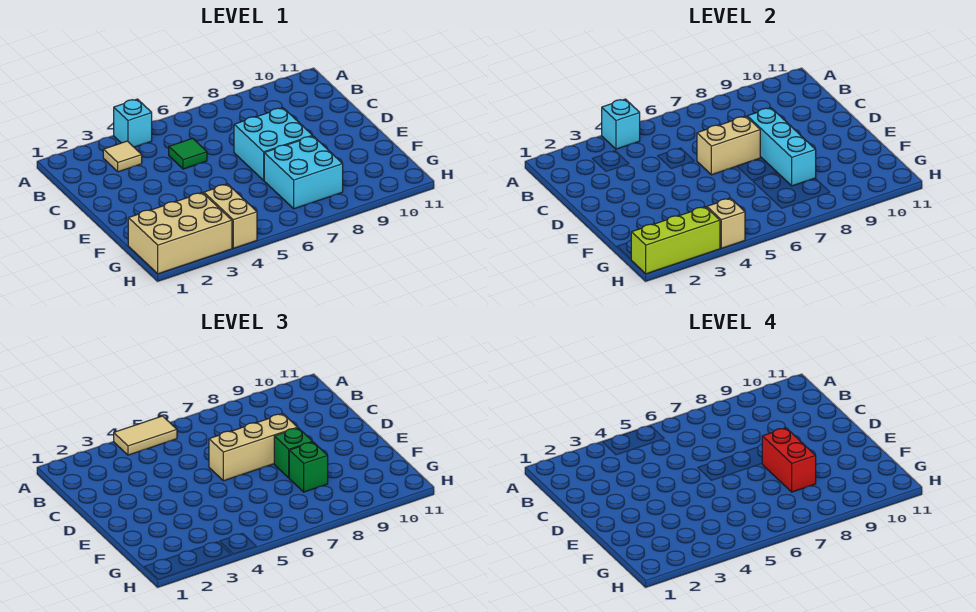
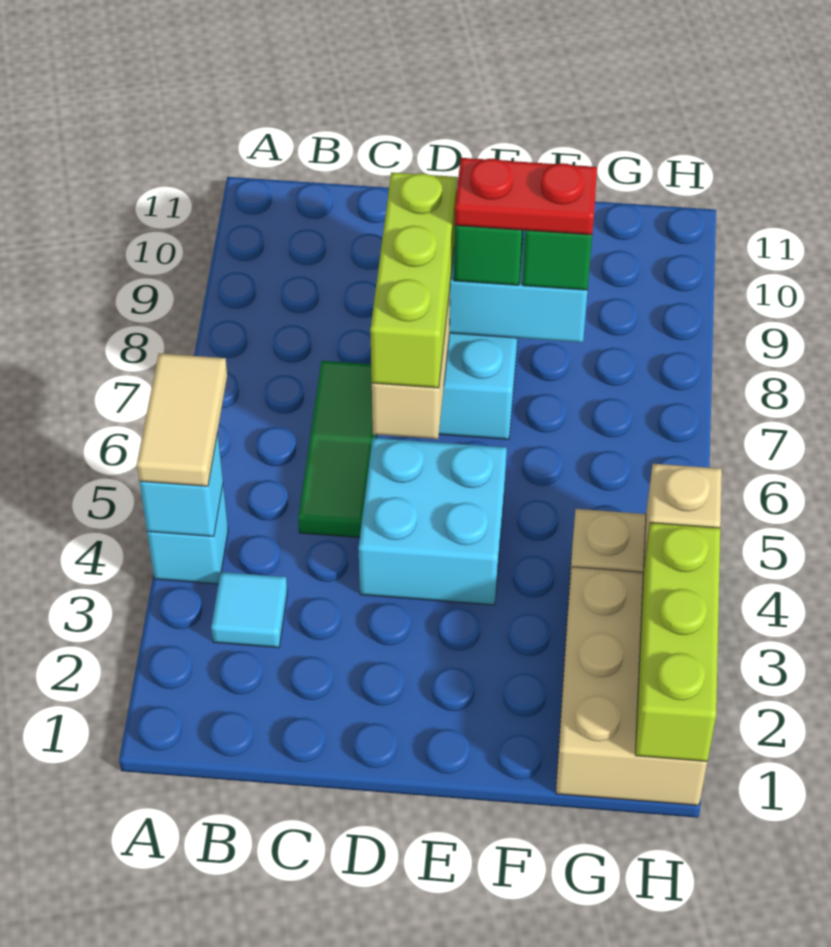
tan tile B3 level 1 -> cyan tile B3 level 1
green tile C5 level 1 -> green tile C5:C7 level 1
tan brick D6:D8 level 3 -> lime brick D6:D8 level 3
red brick E8:F8 level 4 -> red plate E8:F8 level 4
cyan brick F7:G8 level 1 -> cyan brick D4:E5 level 1

